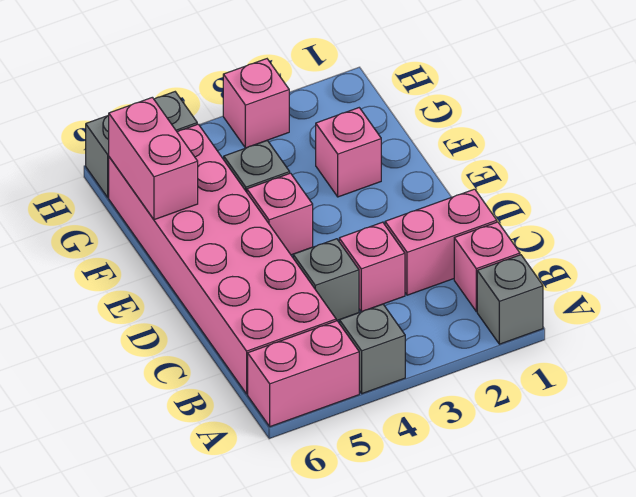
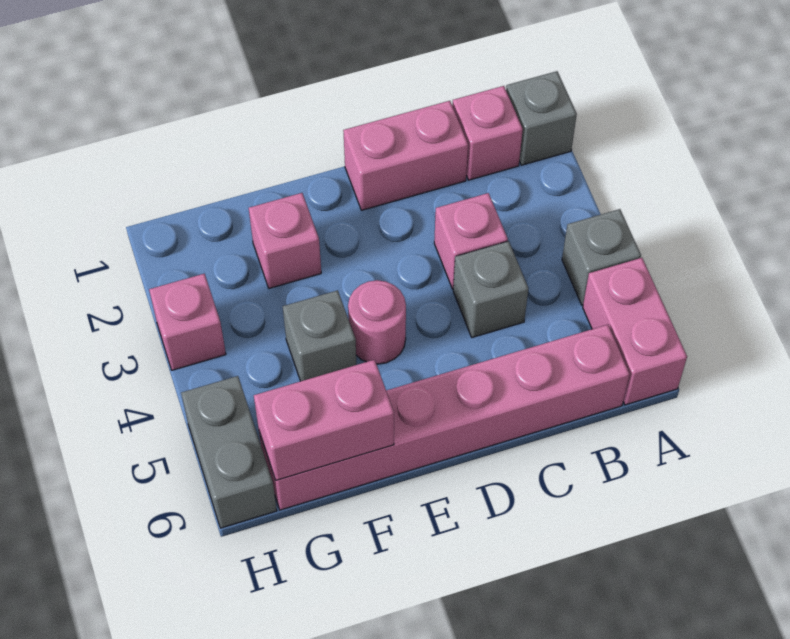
pink brick B5:G6 level 1 -> pink brick B6:G6 level 1
pink brick C1:C2 level 1 -> pink brick C1:D1 level 1
pink brick E4 level 1 -> pink round brick E4 level 1

